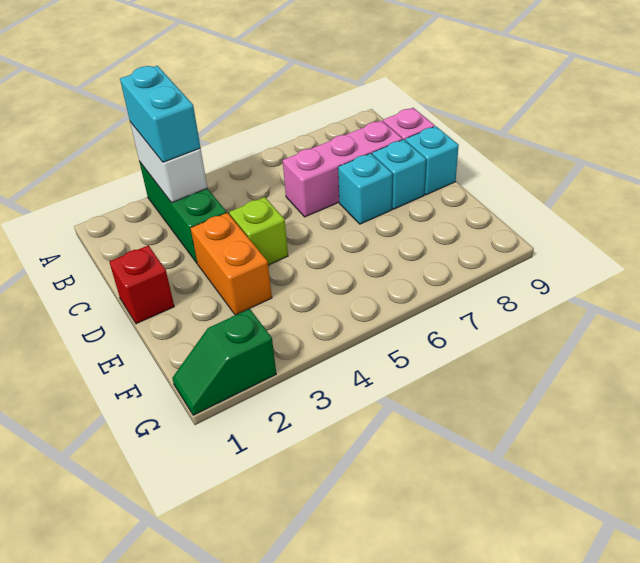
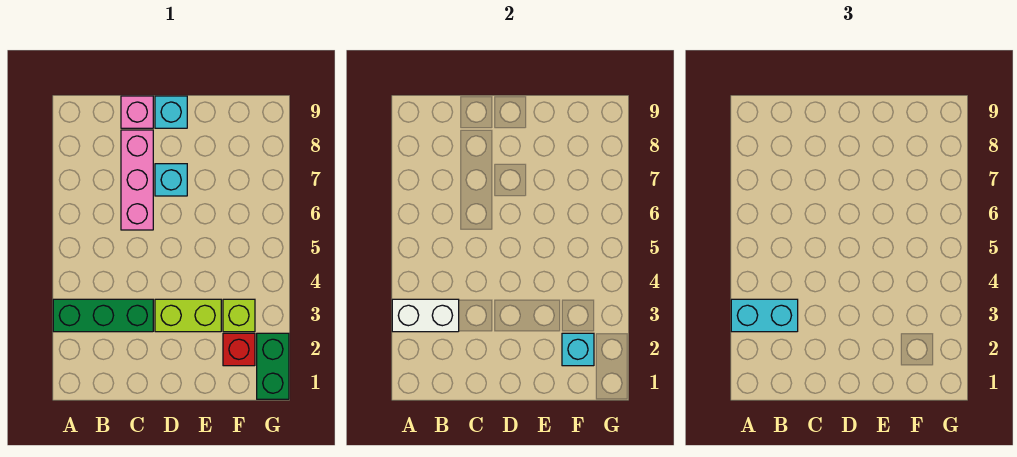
red brick D1 level 1 -> red brick F2 level 1
orange brick D3:E3 level 1 -> lime brick D3:E3 level 1
lime brick D4 level 1 -> lime brick F3 level 1
cyan brick D8 level 1 -> cyan brick F2 level 2
green slope G1:G2 level 1 top 2 -> green brick G1:G2 level 1

